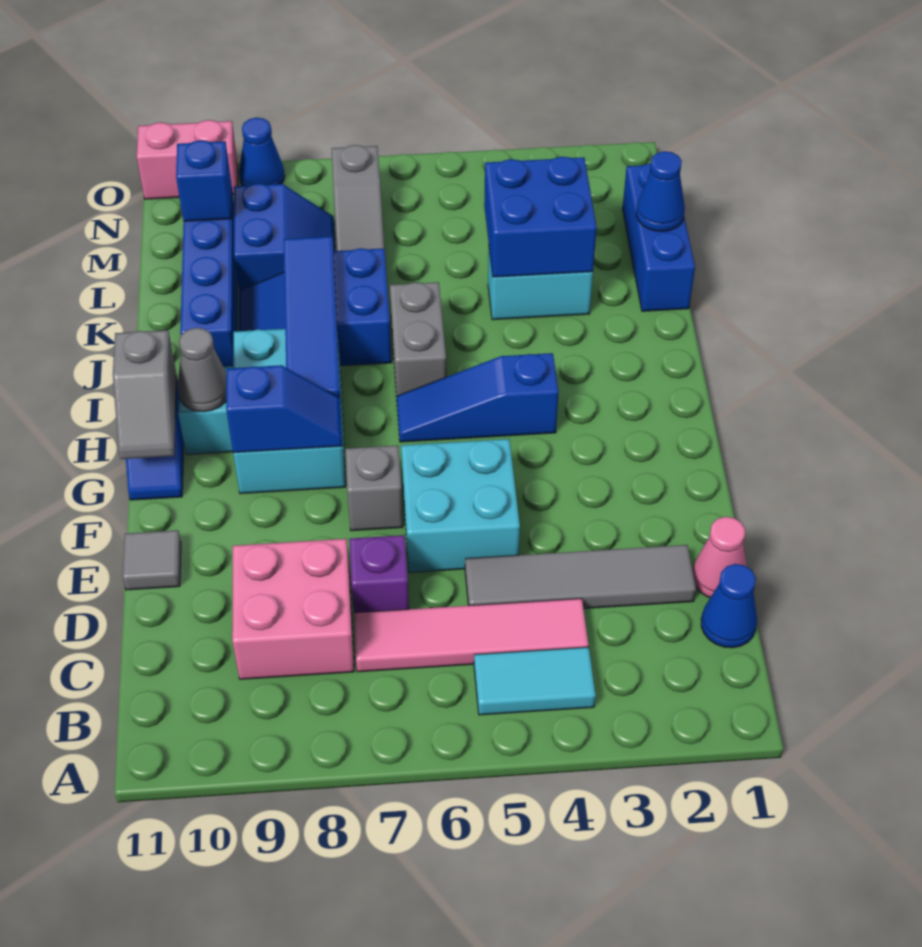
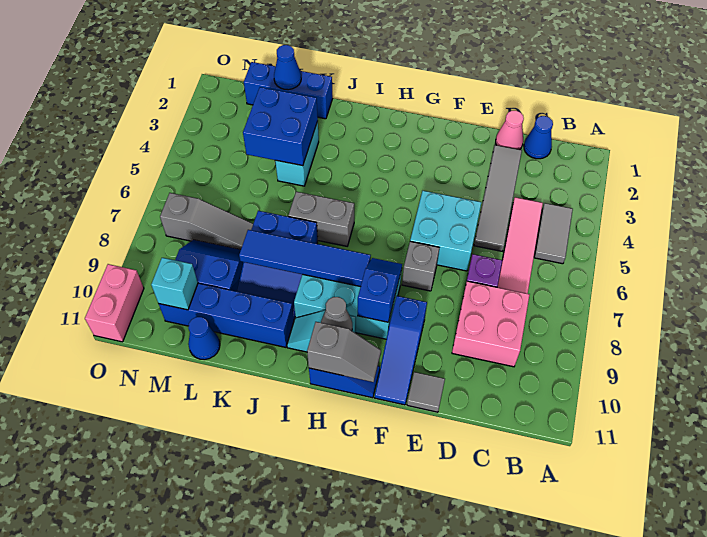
cyan tile B4:B5 level 1 -> grey tile B4:B5 level 1
blue slope H4:H6 level 1 top 4 -> blue slope F9:F11 level 1 top 9
blue brick M10 level 2 -> cyan brick M10 level 2
blue cone O9 level 1 -> blue cone L11 level 1

